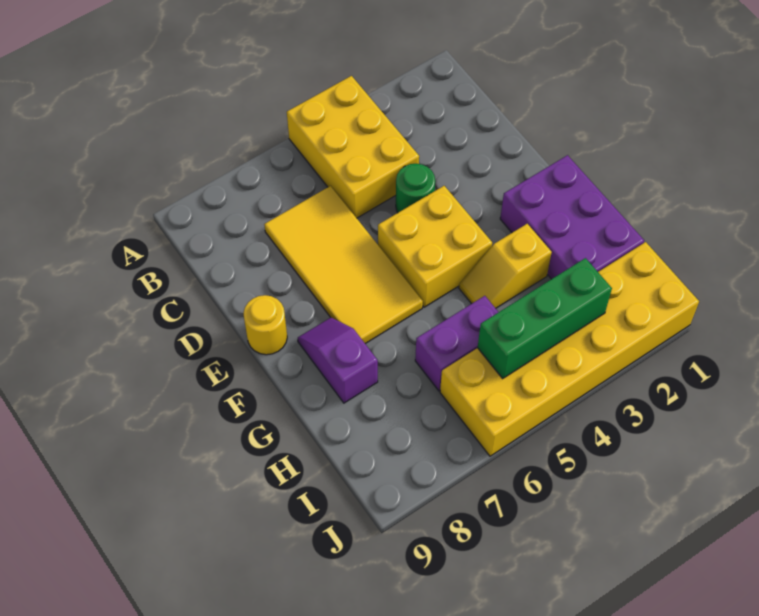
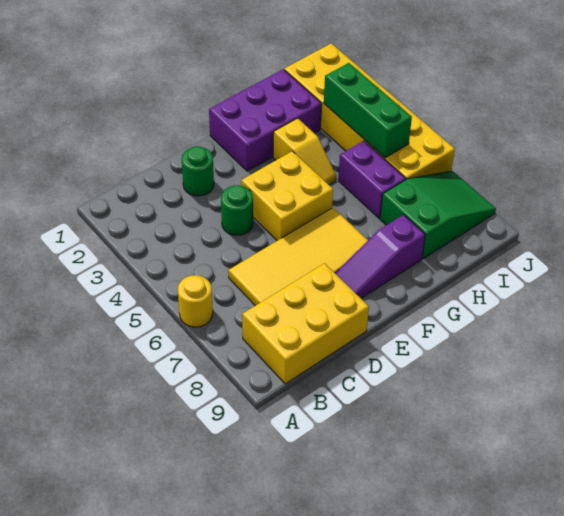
yellow brick A4:C5 level 1 -> yellow brick B8:D9 level 1
none -> green round brick D2 level 1
yellow round brick E9 level 1 -> yellow round brick A6 level 1
purple slope F8:G8 level 1 top G -> purple slope E8:G8 level 1 top G
none -> green slope H7:J8 level 1 top H

